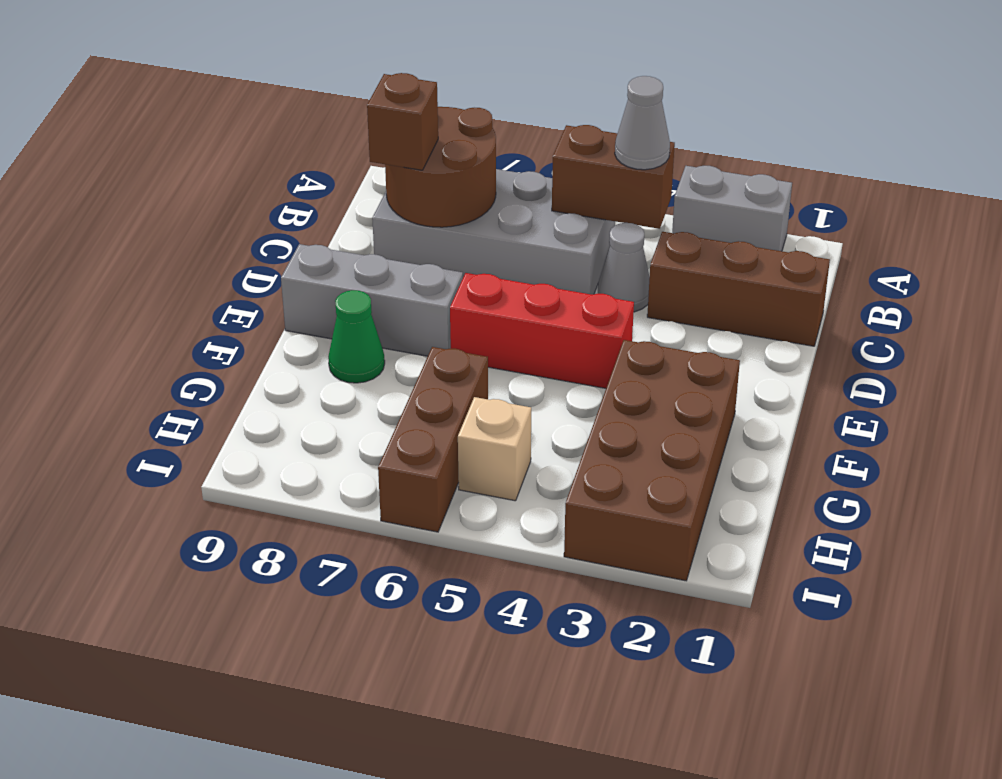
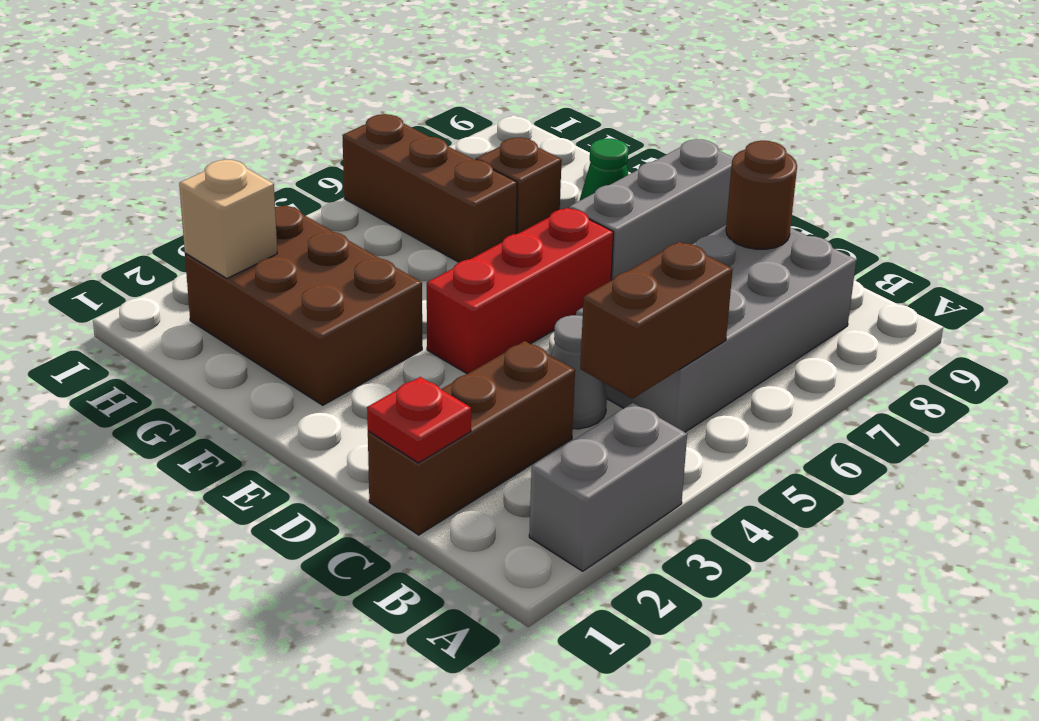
grey cone B4 level 3 -> none
brown round brick B7:C8 level 2 -> brown round brick C8 level 2
none -> red plate C1 level 2
brown brick C8 level 3 -> brown brick G7 level 1
brown brick F2:I3 level 1 -> brown brick F2:H3 level 1
tan brick H5 level 1 -> tan brick H2 level 2

